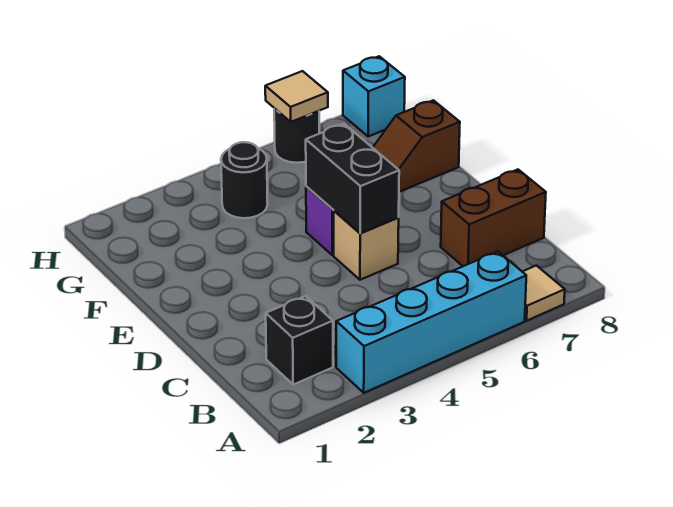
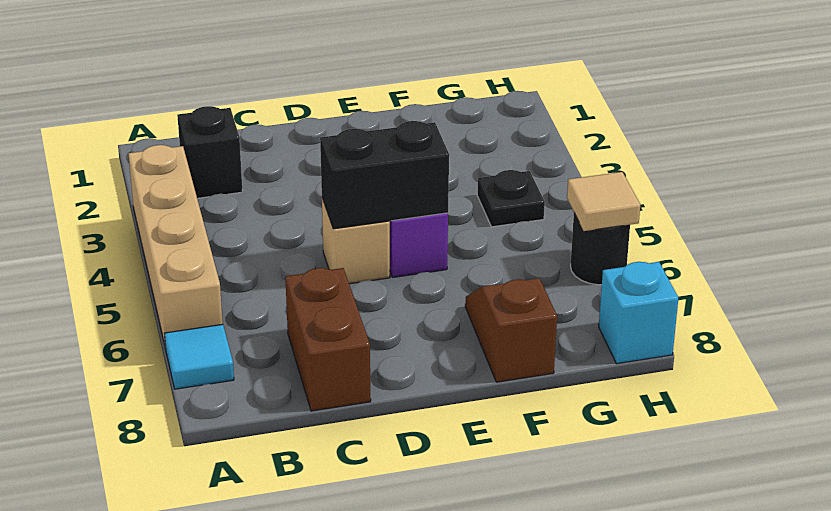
cyan brick A3:A6 level 1 -> tan brick A3:A6 level 1
tan tile A7 level 1 -> cyan tile A7 level 1
black round brick G4 level 1 -> black plate G4 level 1

